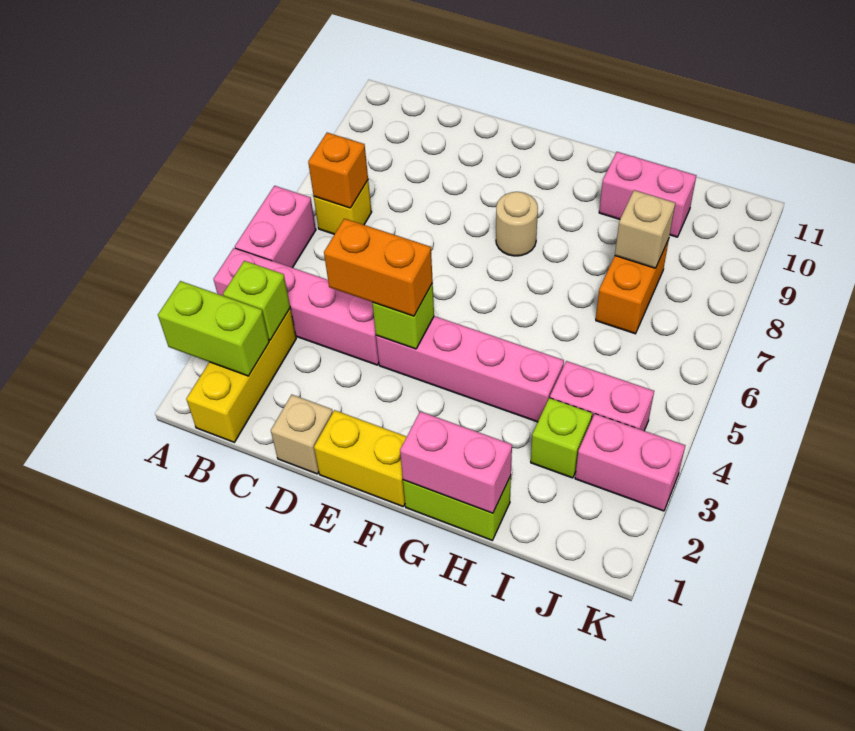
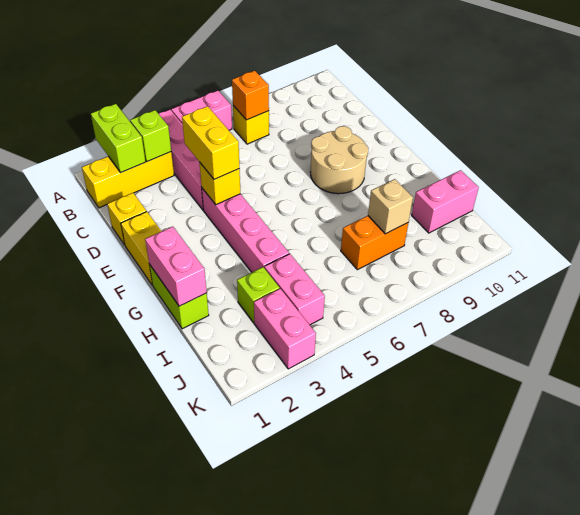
tan brick D1 level 1 -> yellow brick D1 level 1
orange brick D4:E4 level 3 -> yellow brick D4:E4 level 3
lime brick E4 level 2 -> yellow brick E4 level 2
tan round brick F8 level 1 -> tan round brick E8:F9 level 1
pink brick H10:I10 level 1 -> pink brick I10:I11 level 1

